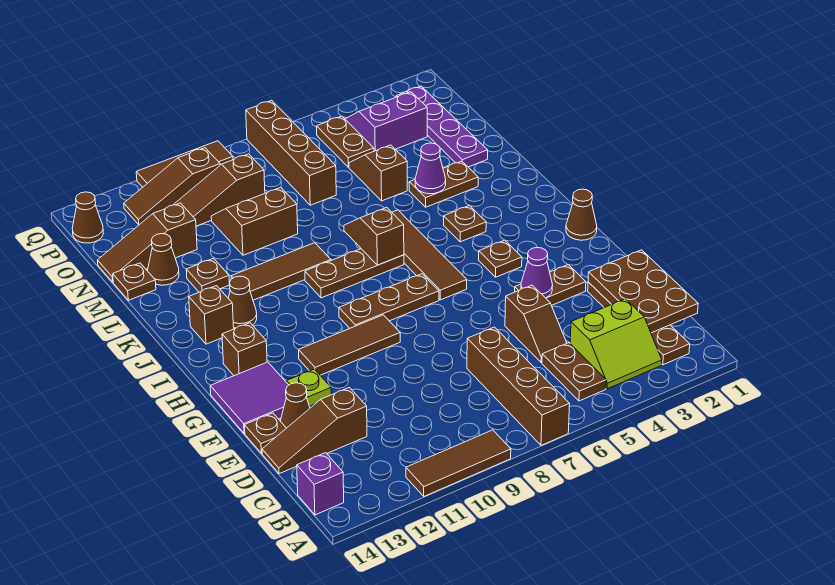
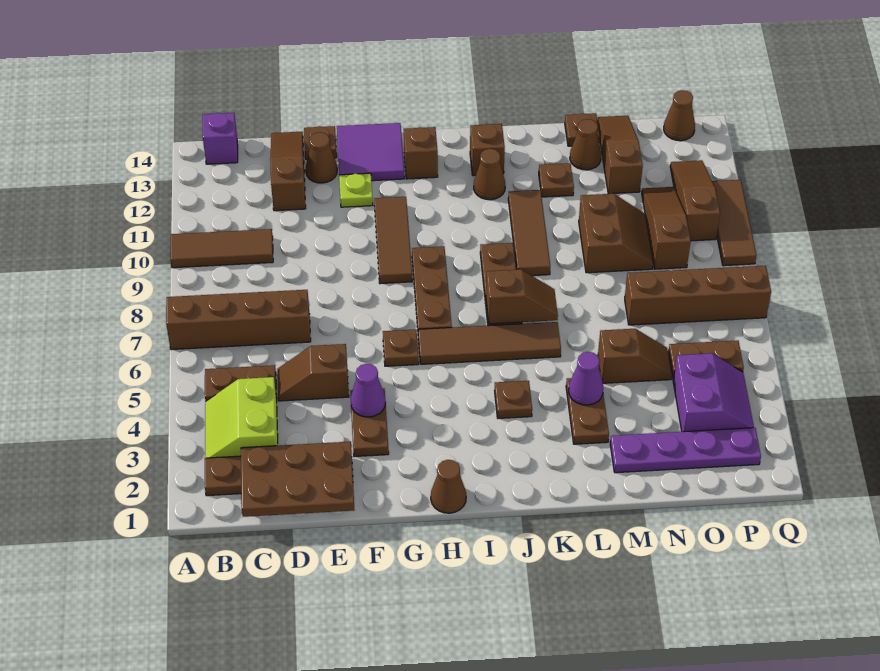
brown tile A9:A11 level 1 -> brown tile A10:C10 level 1
brown plate H4 level 1 -> brown plate G6 level 1

